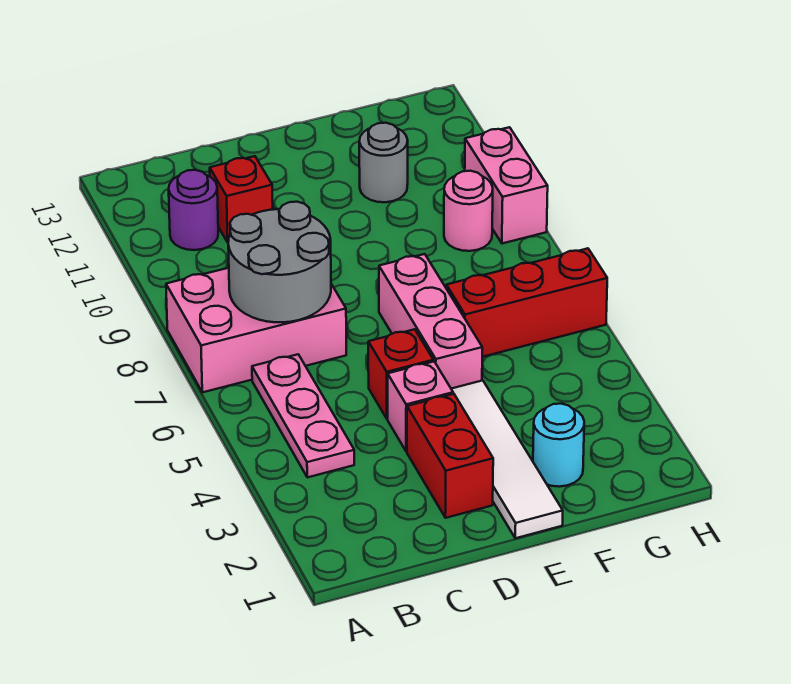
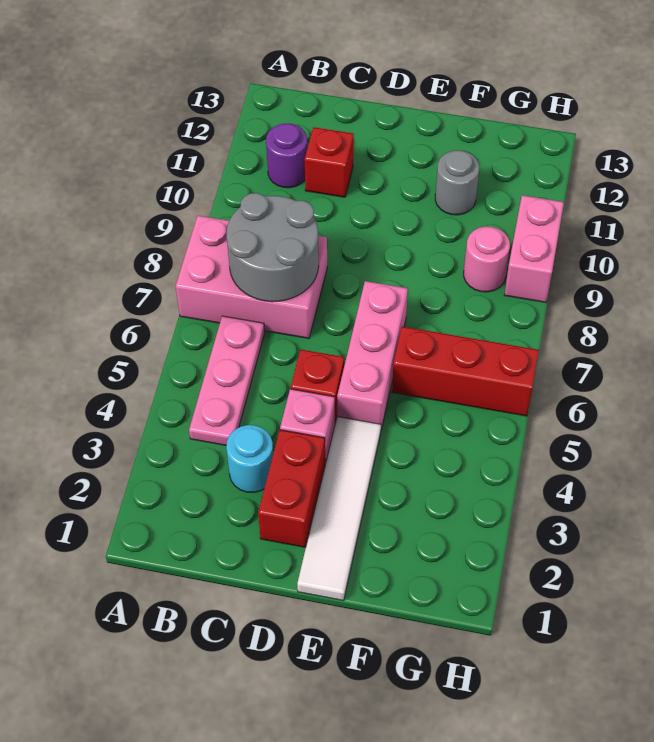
cyan round brick F2 level 1 -> cyan round brick C3 level 1

